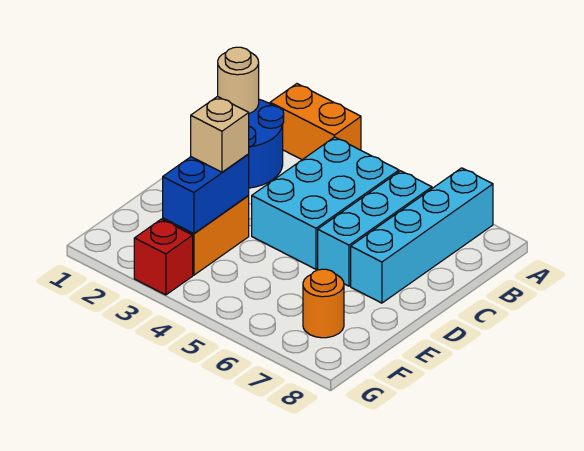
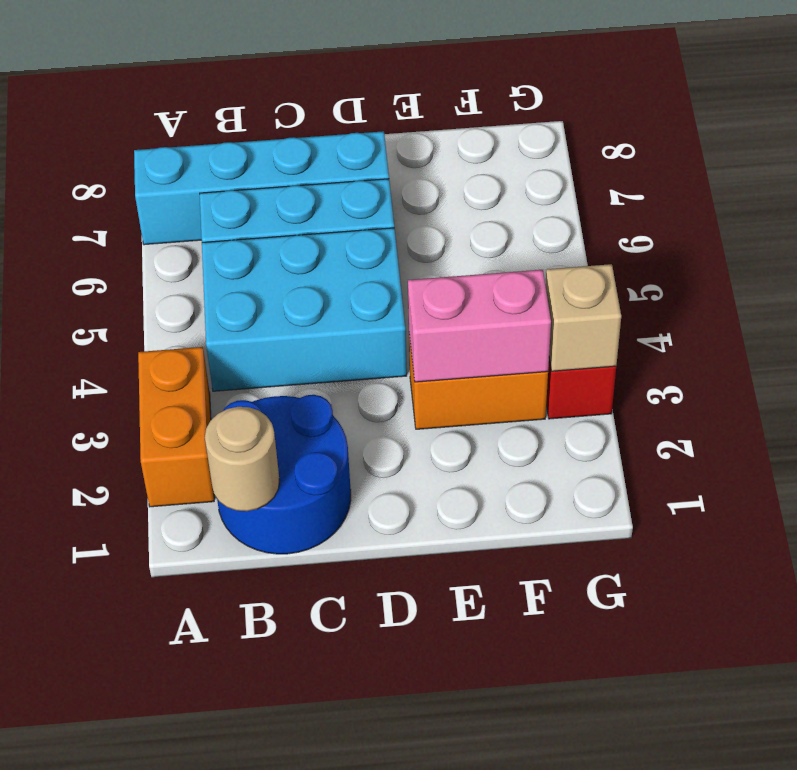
blue brick E3:F3 level 2 -> pink brick E3:F3 level 2
tan brick E3 level 3 -> tan brick G3 level 2
orange round brick F7 level 1 -> none

